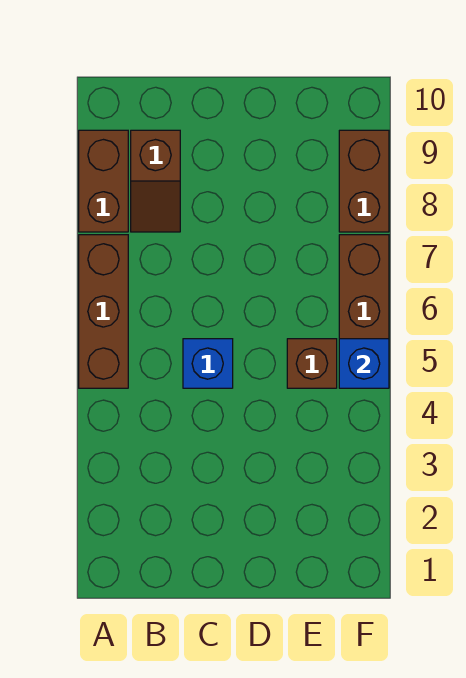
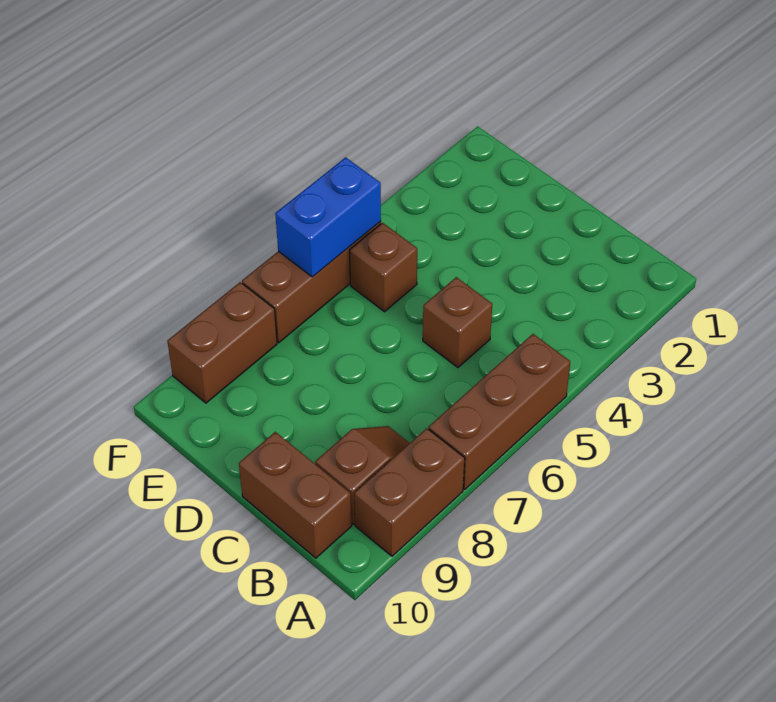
none -> brown brick B10:C10 level 1
blue brick C5 level 1 -> brown brick C5 level 1
blue brick F5 level 2 -> blue brick F5:F6 level 2

